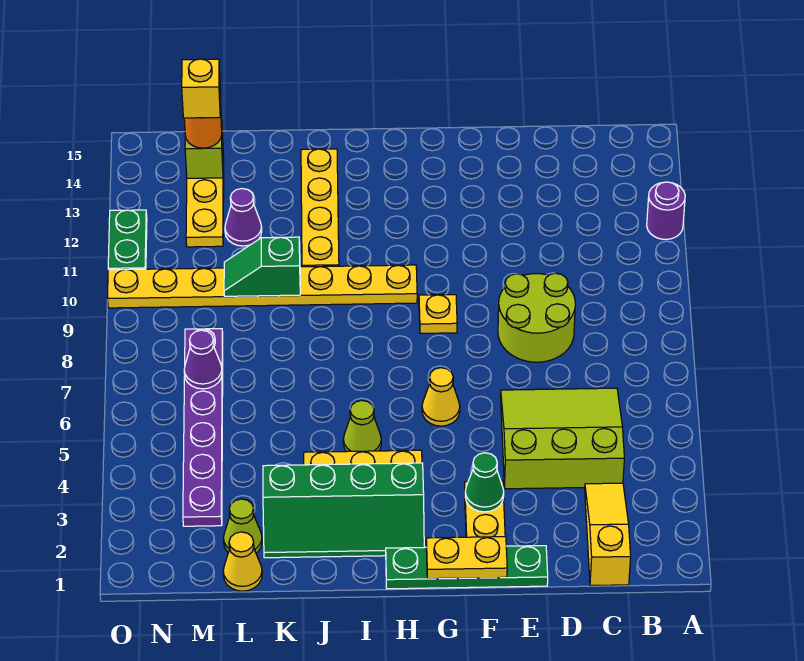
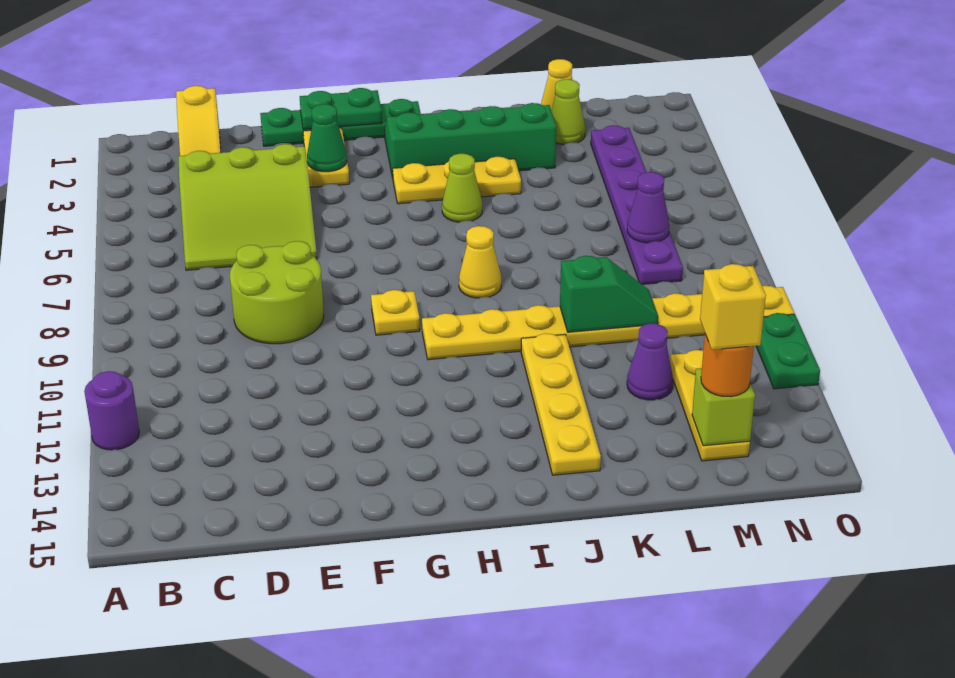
yellow plate F1:G1 level 2 -> green plate F1:G1 level 2
yellow cone G6 level 1 -> yellow cone I8 level 1

